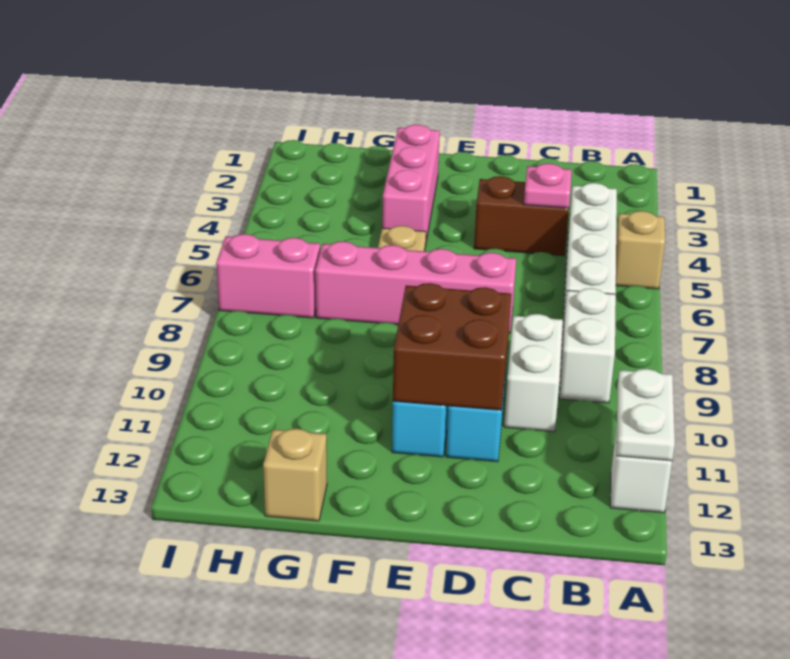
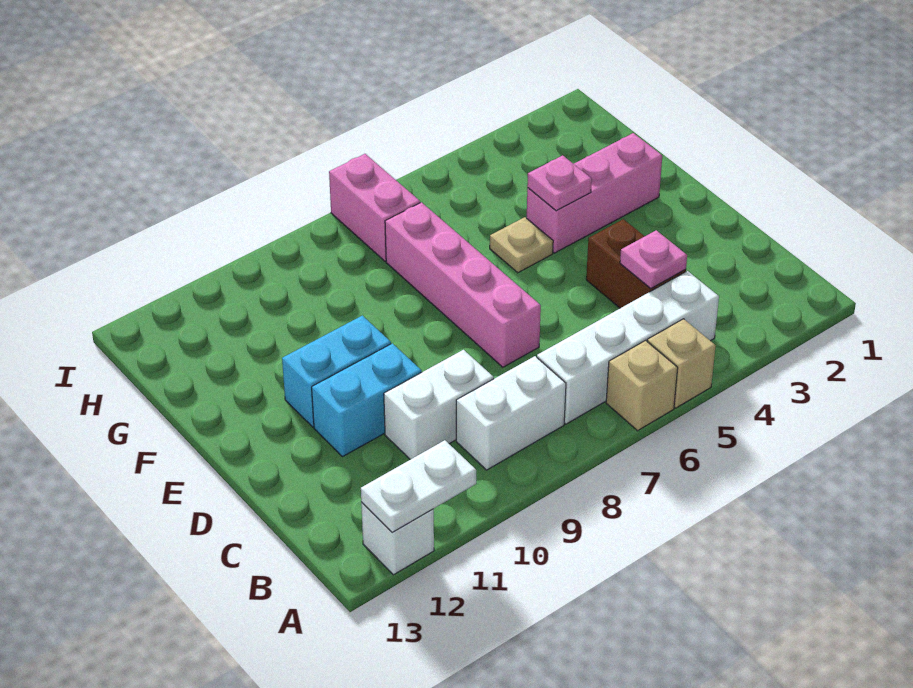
brown brick D10:E11 level 2 -> none
none -> pink plate F4 level 2
tan brick G13 level 1 -> tan brick A6 level 1

